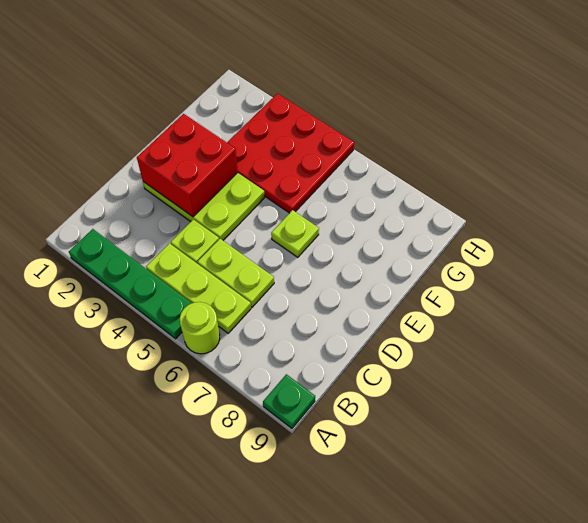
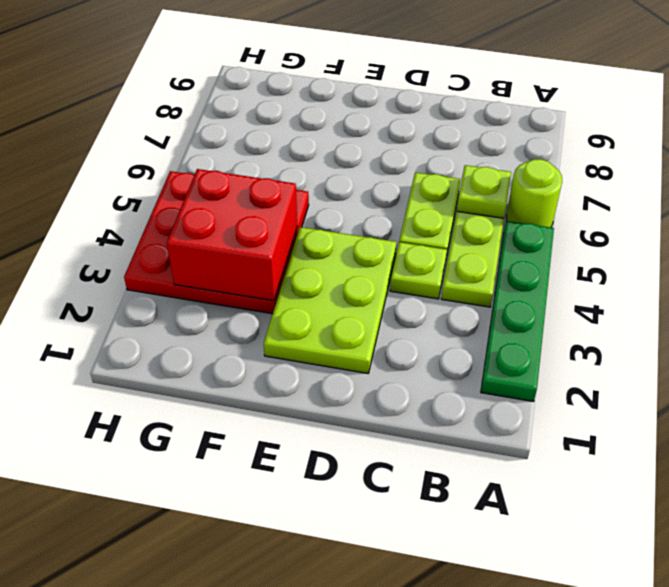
green plate A9 level 1 -> none
red brick D2:E3 level 2 -> red brick F3:G4 level 2
lime plate E6 level 1 -> lime plate B6 level 2

